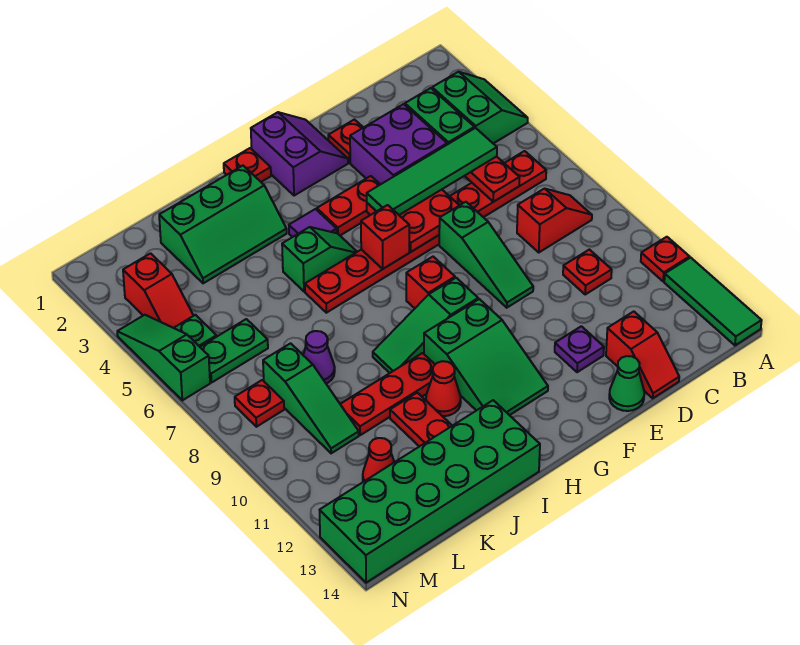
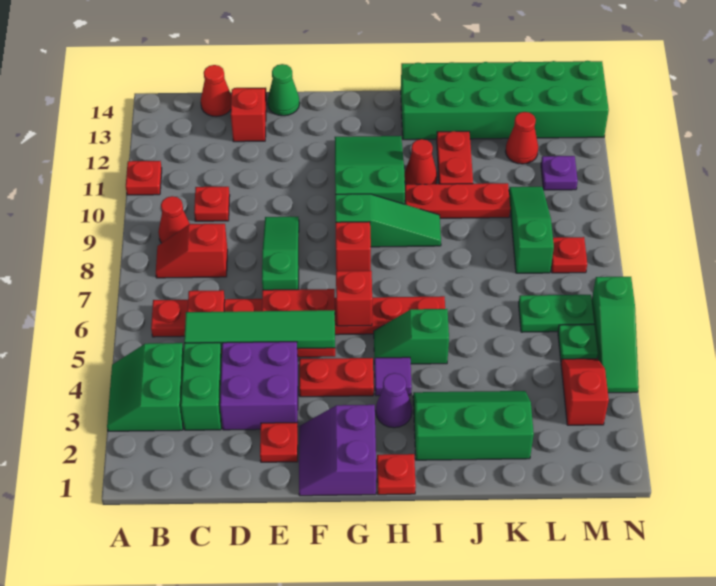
green tile A12:A14 level 1 -> none
none -> red cone B9 level 1
none -> red cone C14 level 1
purple plate E12 level 1 -> purple plate M11 level 1
purple cone K8 level 1 -> purple cone H3 level 1

